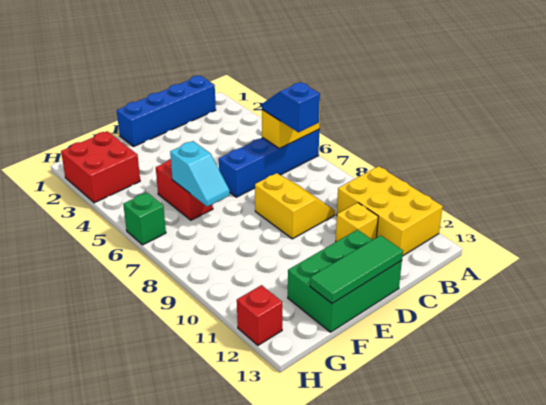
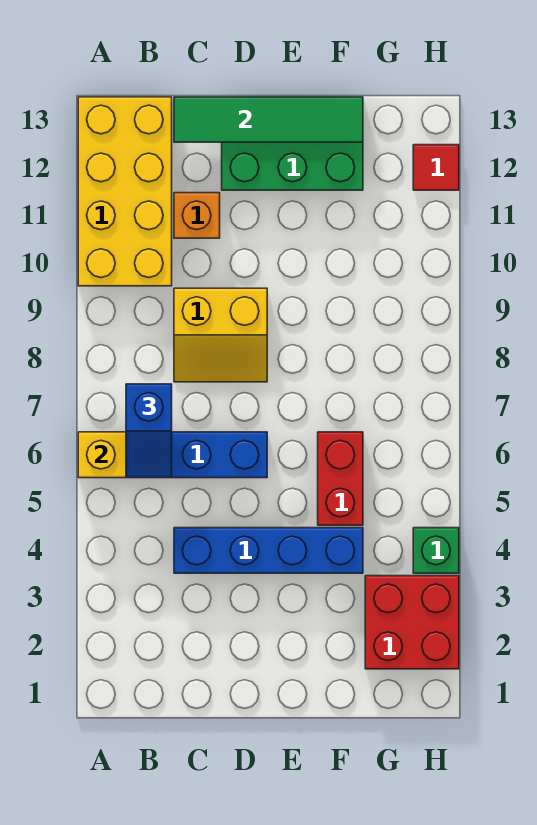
yellow brick A10:B12 level 1 -> yellow brick A10:B13 level 1
blue brick B1:E1 level 1 -> blue brick C4:F4 level 1
yellow slope C8:D9 level 1 top D -> yellow slope C8:D9 level 1 top 9
yellow brick C11 level 1 -> orange brick C11 level 1
green tile D13:F13 level 2 -> green tile C13:F13 level 2
cyan slope F6:F7 level 2 top 6 -> none
green brick H6 level 1 -> green brick H4 level 1
red brick H12 level 1 -> red tile H12 level 1

